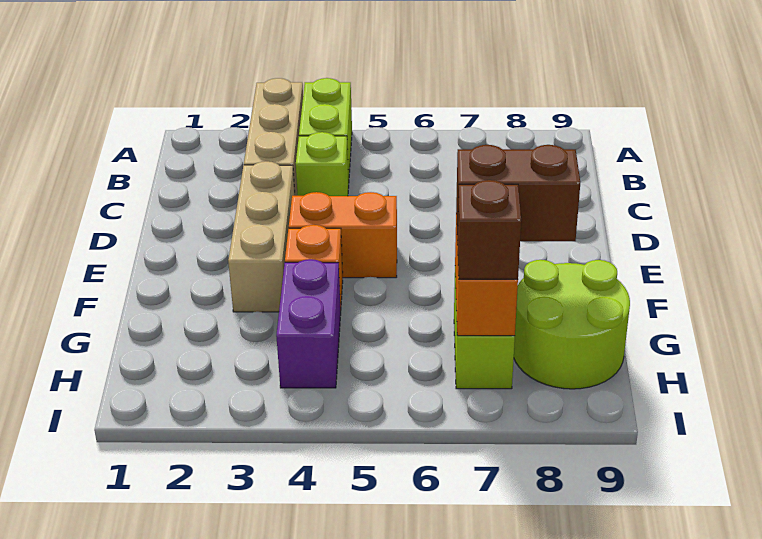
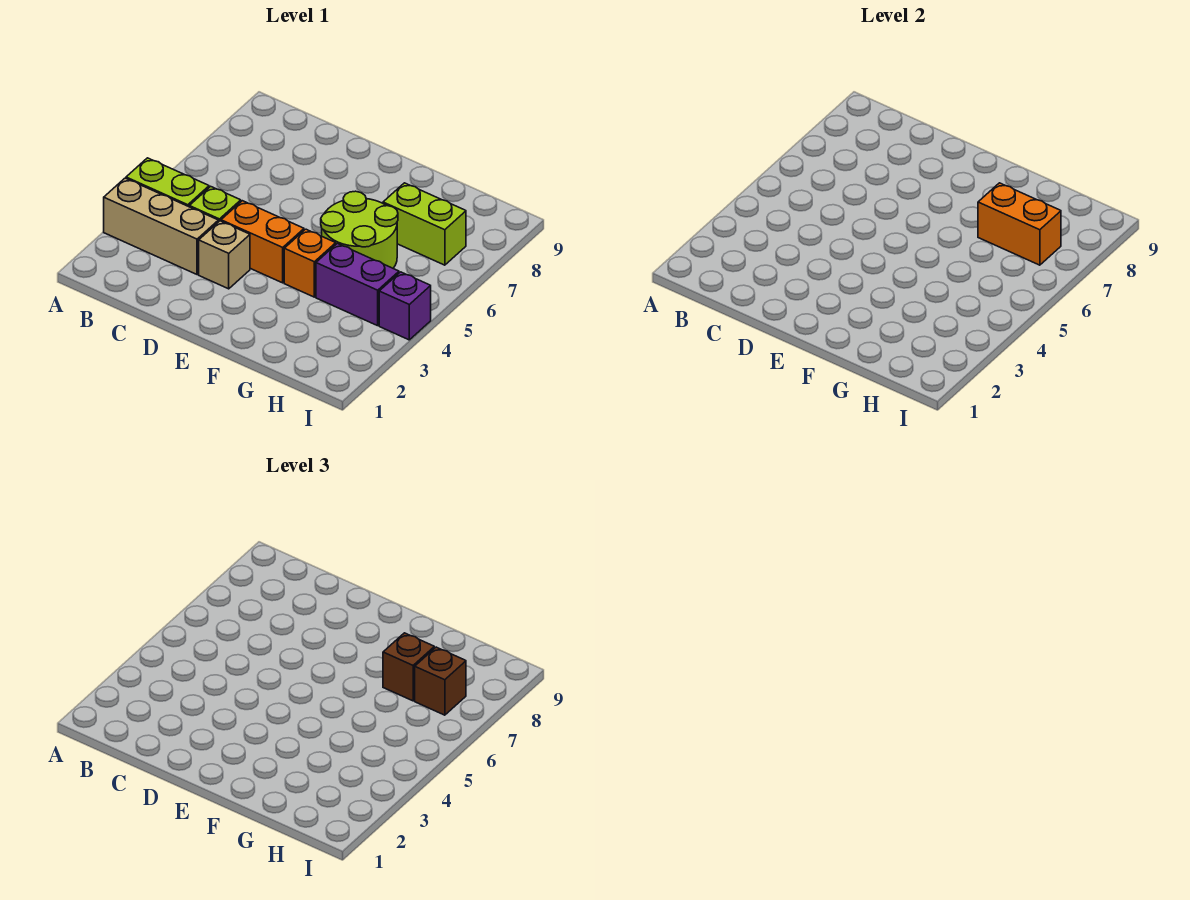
tan brick D3:F3 level 1 -> tan brick D3 level 1
orange brick E4:E5 level 1 -> orange brick D4:E4 level 1
brown brick G7:G8 level 3 -> brown brick G7 level 3
lime round brick G8:H9 level 1 -> lime round brick F5:G6 level 1
none -> purple brick I4 level 1

